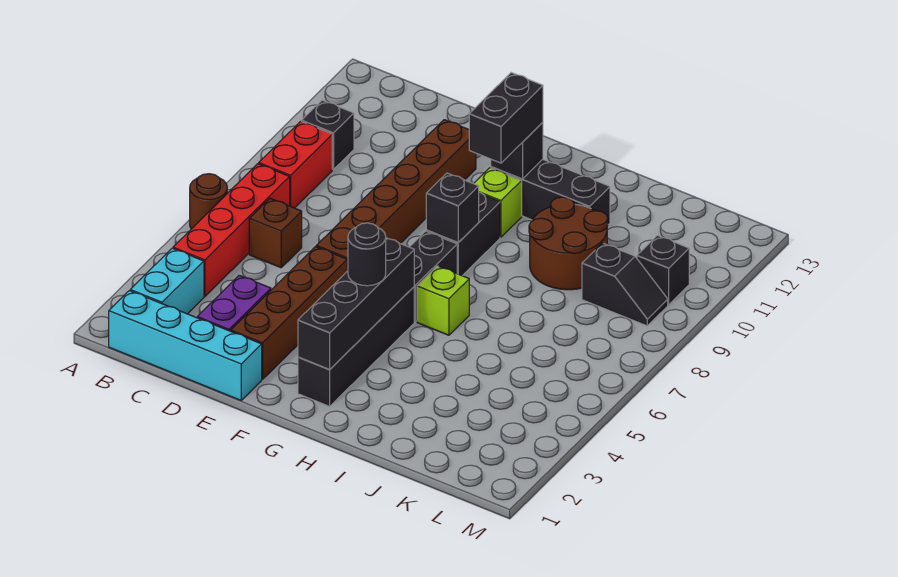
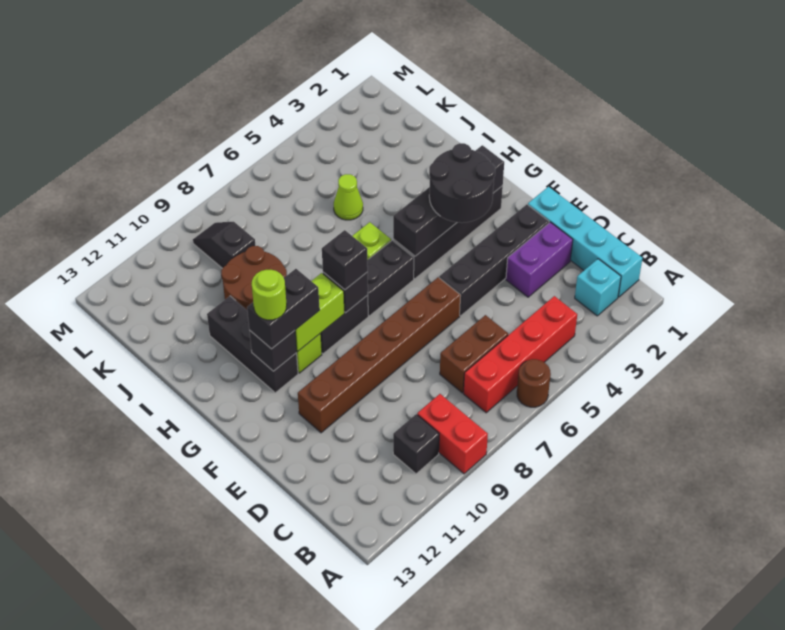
cyan brick B2:B3 level 1 -> cyan brick B2 level 1
red brick B8:B9 level 1 -> red brick A9:B9 level 1
brown brick C6 level 1 -> brown brick C6:C7 level 1
brown brick E2:E5 level 1 -> black brick E2:E5 level 1
black round brick G4 level 3 -> black round brick F3:G4 level 3
none -> lime brick G9:G10 level 2
none -> lime round brick G11 level 4
none -> lime cone J5 level 1
black brick L10 level 1 -> black brick G8 level 3

